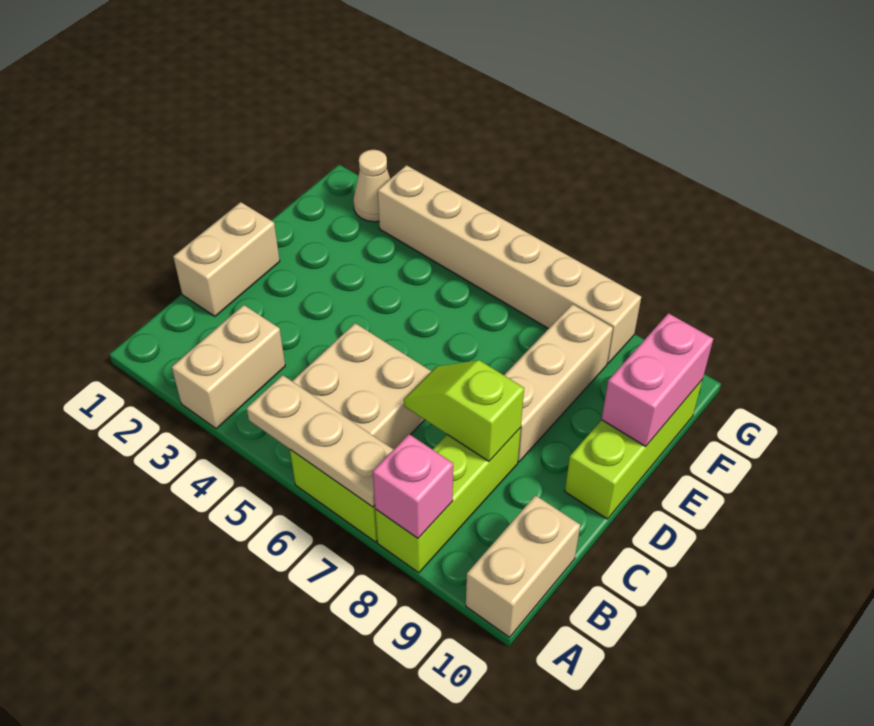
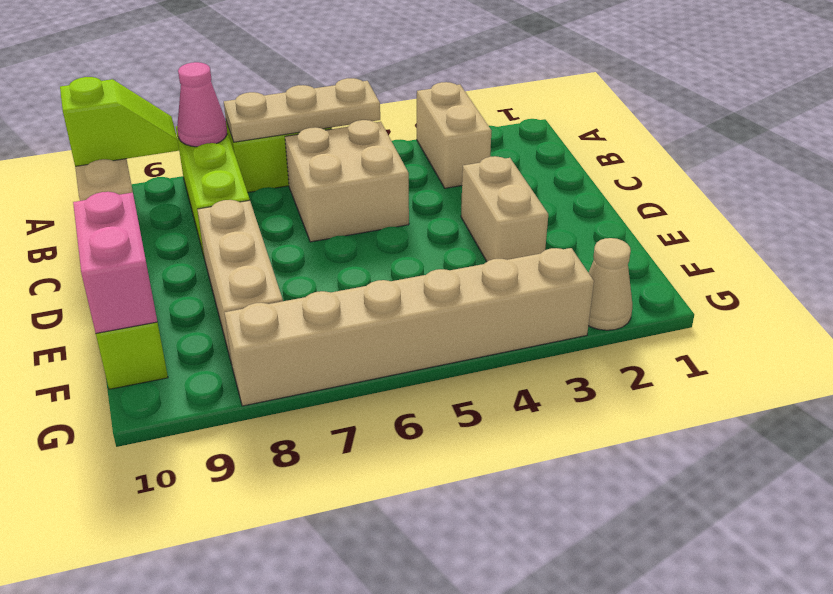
pink brick A8 level 2 -> pink cone A8 level 2
tan brick C1:D1 level 1 -> tan brick D3:E3 level 1
lime slope C7:C8 level 2 top 8 -> lime slope A9:A10 level 2 top 10

